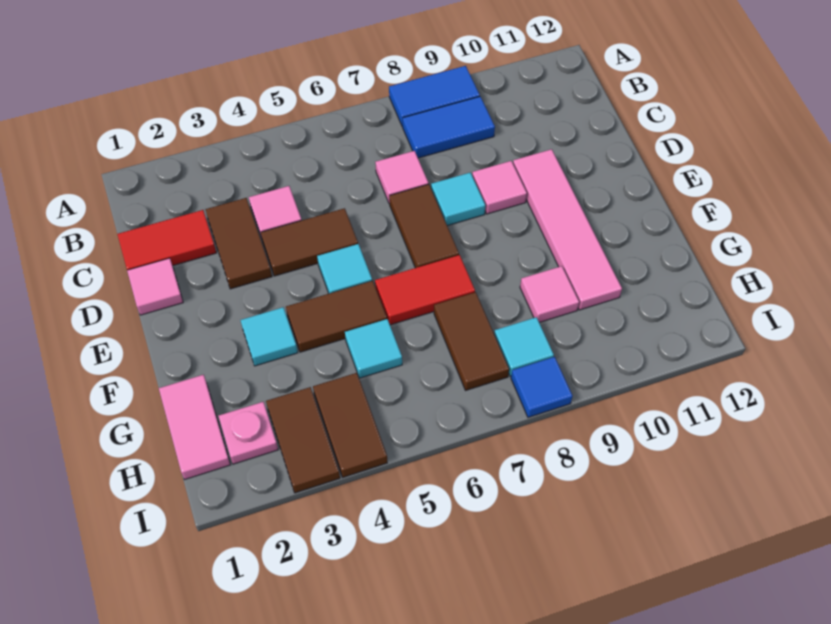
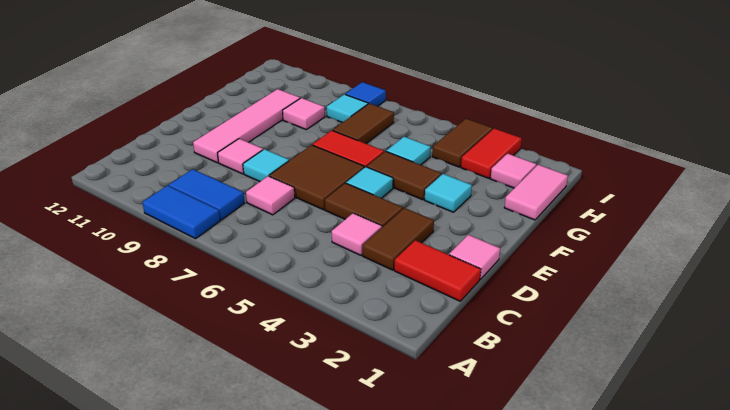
brown tile D7:E7 level 1 -> brown tile D6:E7 level 1
pink plate H2 level 1 -> pink tile H2 level 1
brown tile H3:I3 level 1 -> red tile H3:I3 level 1

